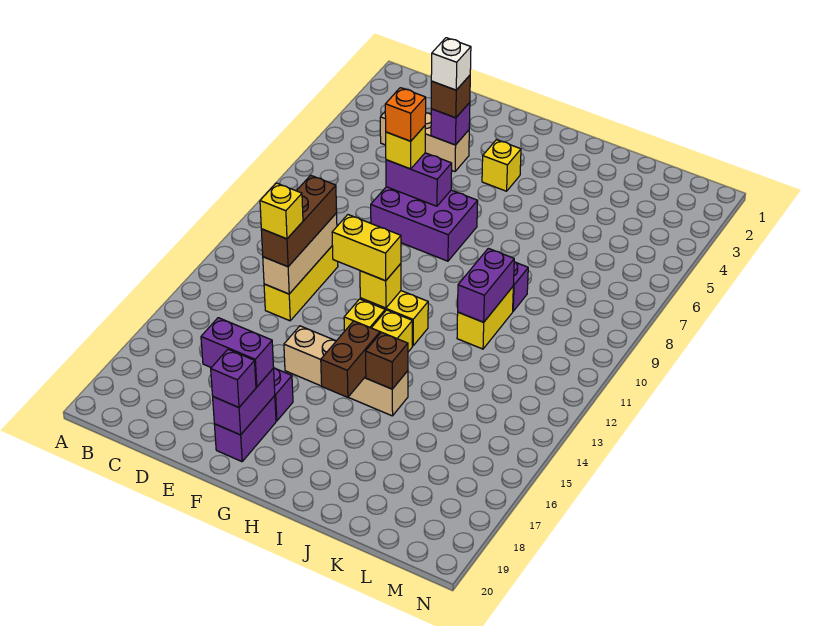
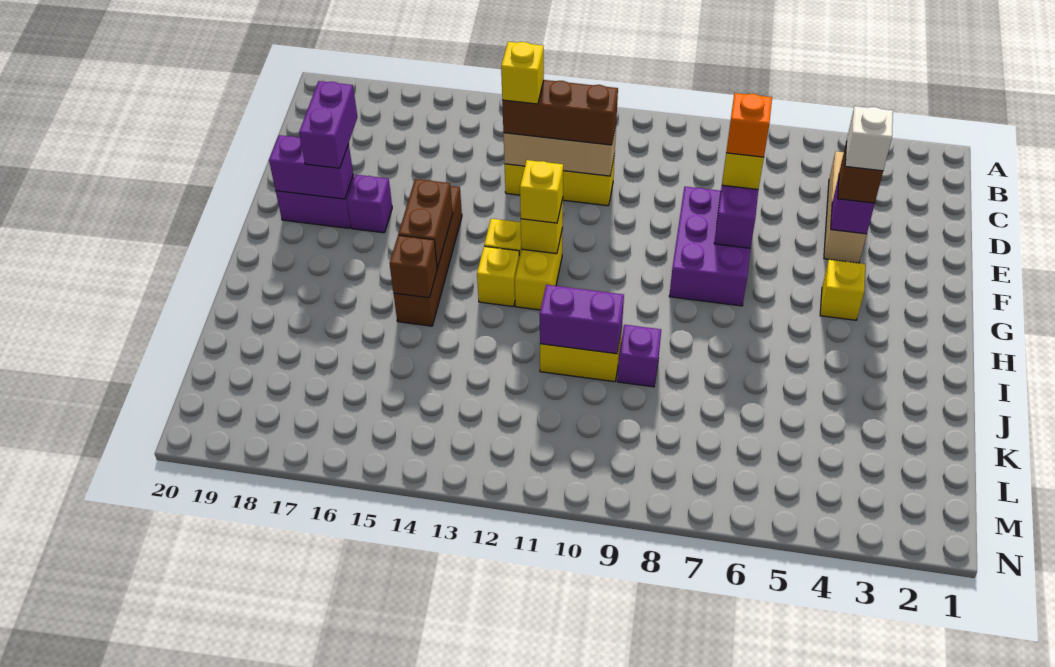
yellow brick F12:G12 level 3 -> yellow brick G12 level 3
tan brick F15:I15 level 1 -> brown brick F15:I15 level 1
purple brick F19 level 3 -> none
brown brick H15:H16 level 2 -> brown brick G15:H15 level 2

